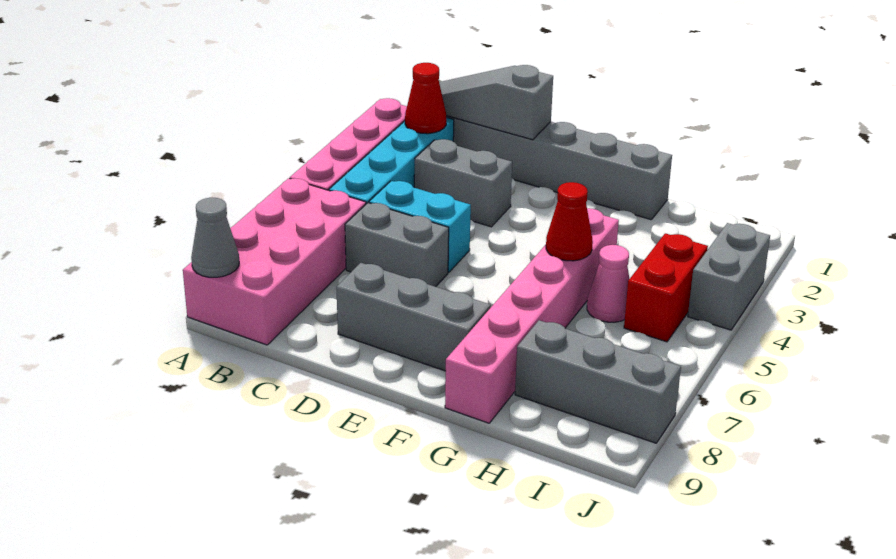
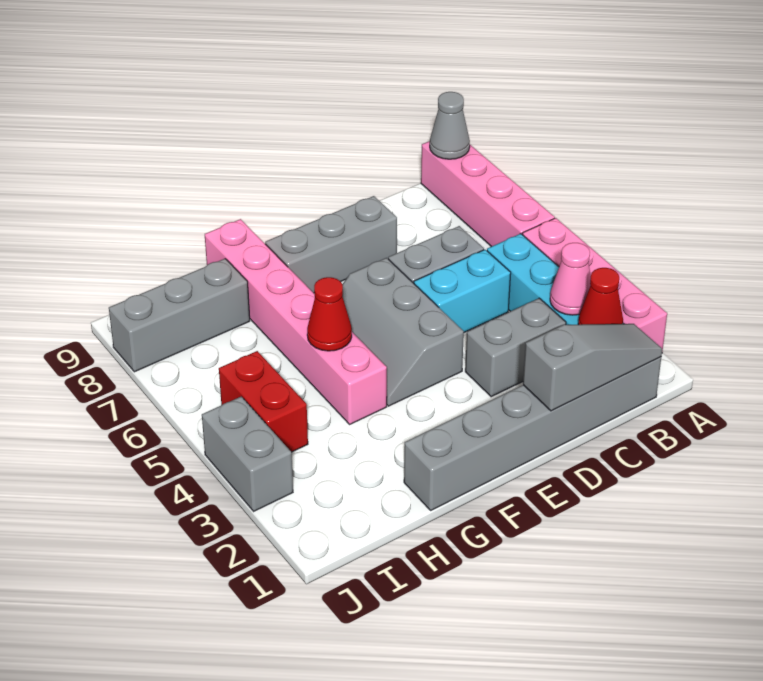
pink brick A6:B9 level 1 -> pink brick A6:A9 level 1
none -> grey slope E4:F6 level 1 top E
pink cone H5 level 1 -> pink cone B3 level 2

